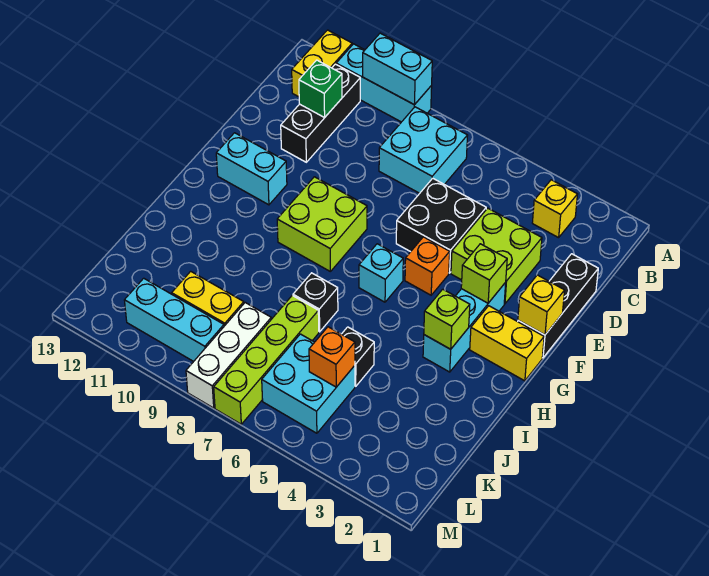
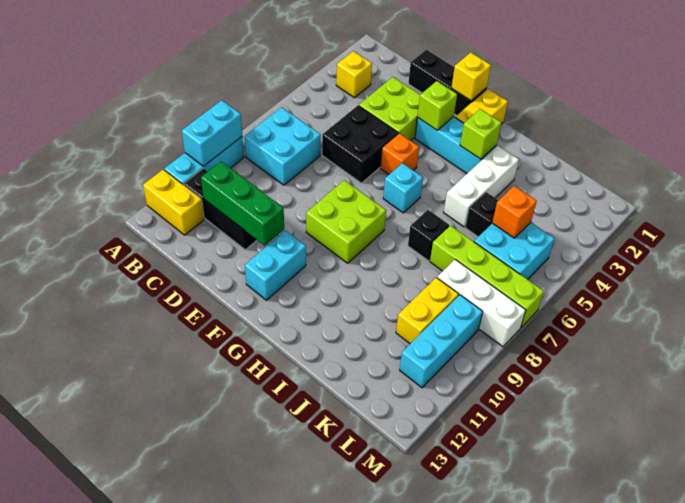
green brick C11 level 2 -> green brick C11:E11 level 2
none -> white brick I3:I5 level 1

